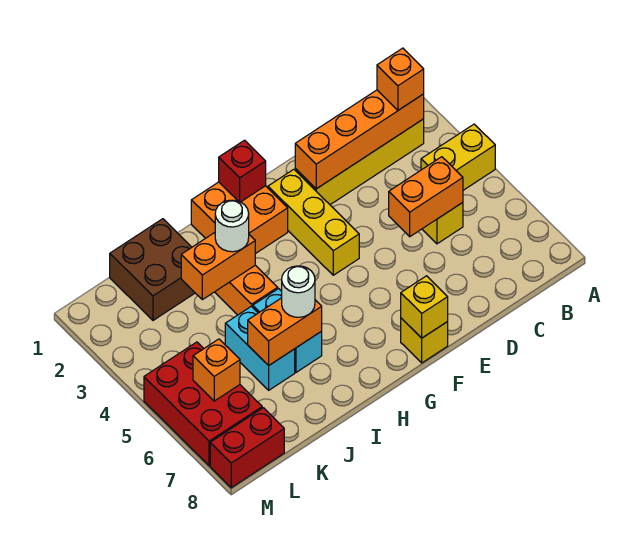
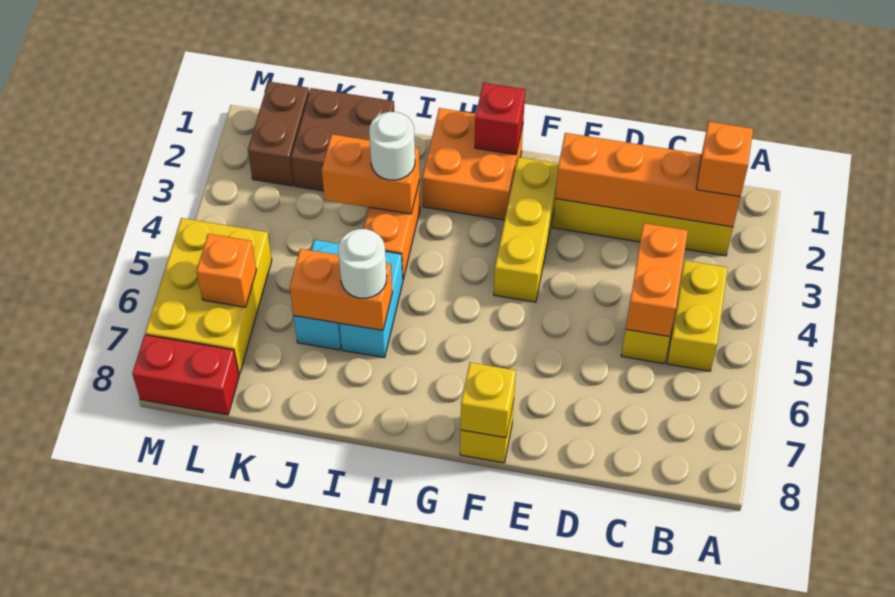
yellow brick A4:B4 level 1 -> yellow brick B4:B5 level 1
orange brick C5:D5 level 2 -> orange brick C4:C5 level 2
none -> brown brick L1:L2 level 1
red brick L5:M7 level 1 -> yellow brick L5:M7 level 1

